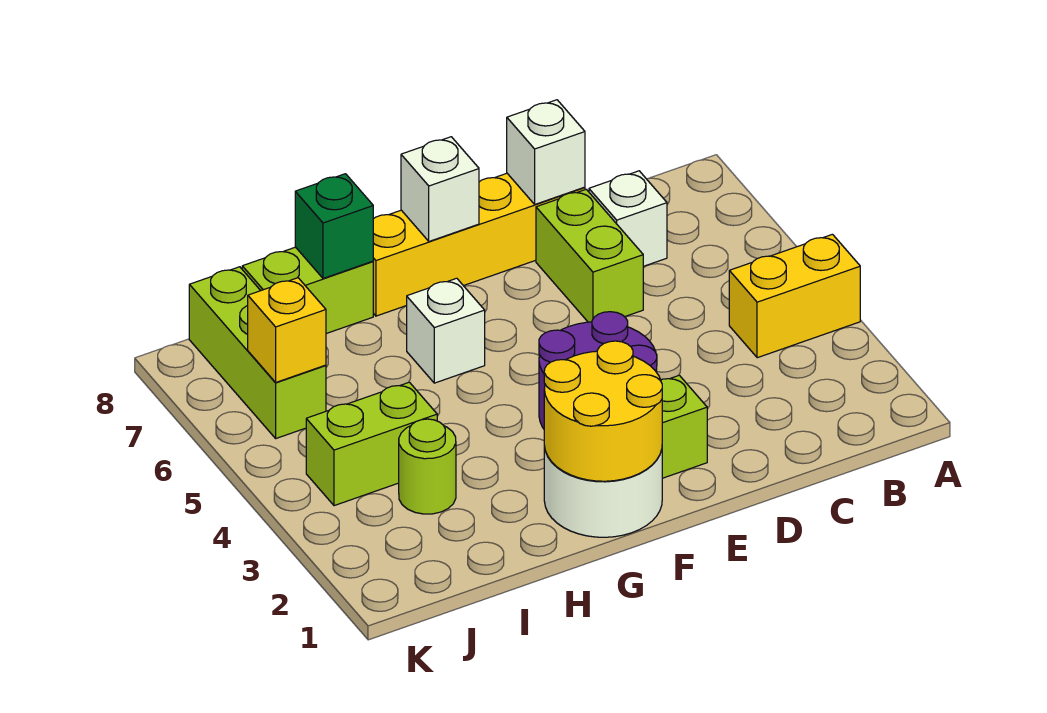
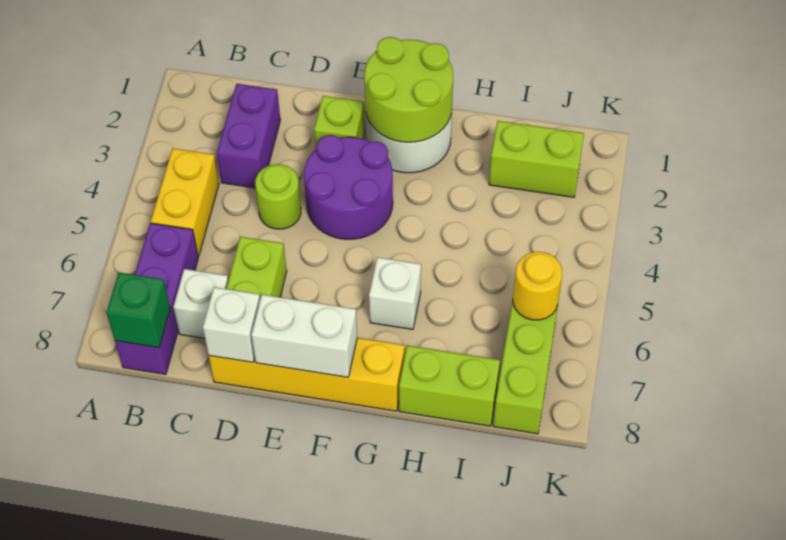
yellow brick A4:B4 level 1 -> yellow brick B4:B5 level 1
none -> purple brick B6:B8 level 1
none -> purple brick C2:C3 level 1
yellow round brick F1:G2 level 2 -> lime round brick F1:G2 level 2
white brick F8 level 2 -> white brick E8:F8 level 2
green brick H8 level 2 -> green brick B8 level 2
lime round brick I3 level 1 -> lime round brick D4 level 1
lime brick I4:J4 level 1 -> lime brick I2:J2 level 1
yellow brick J6 level 2 -> yellow round brick J6 level 2

